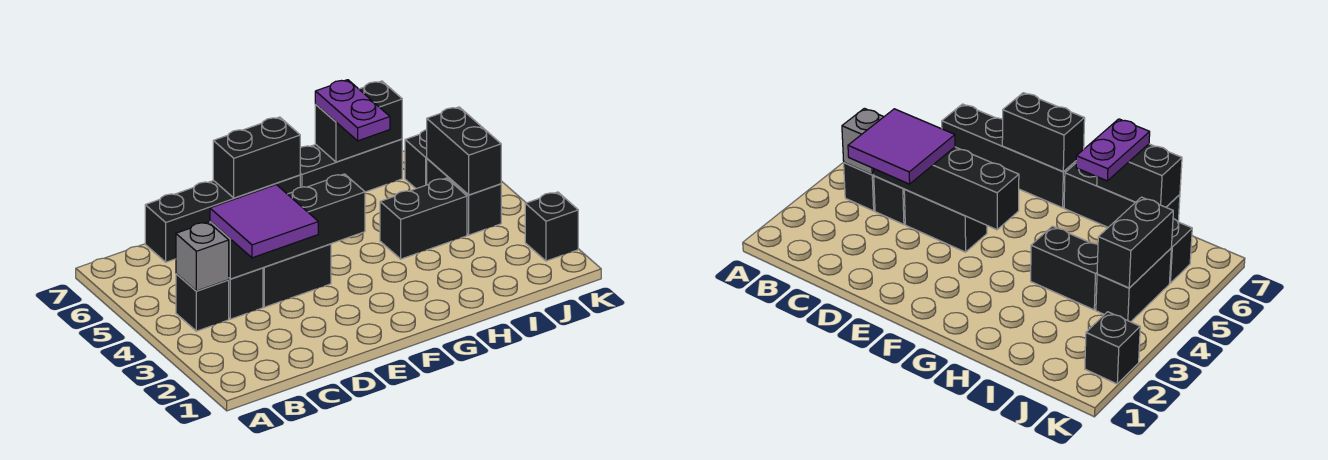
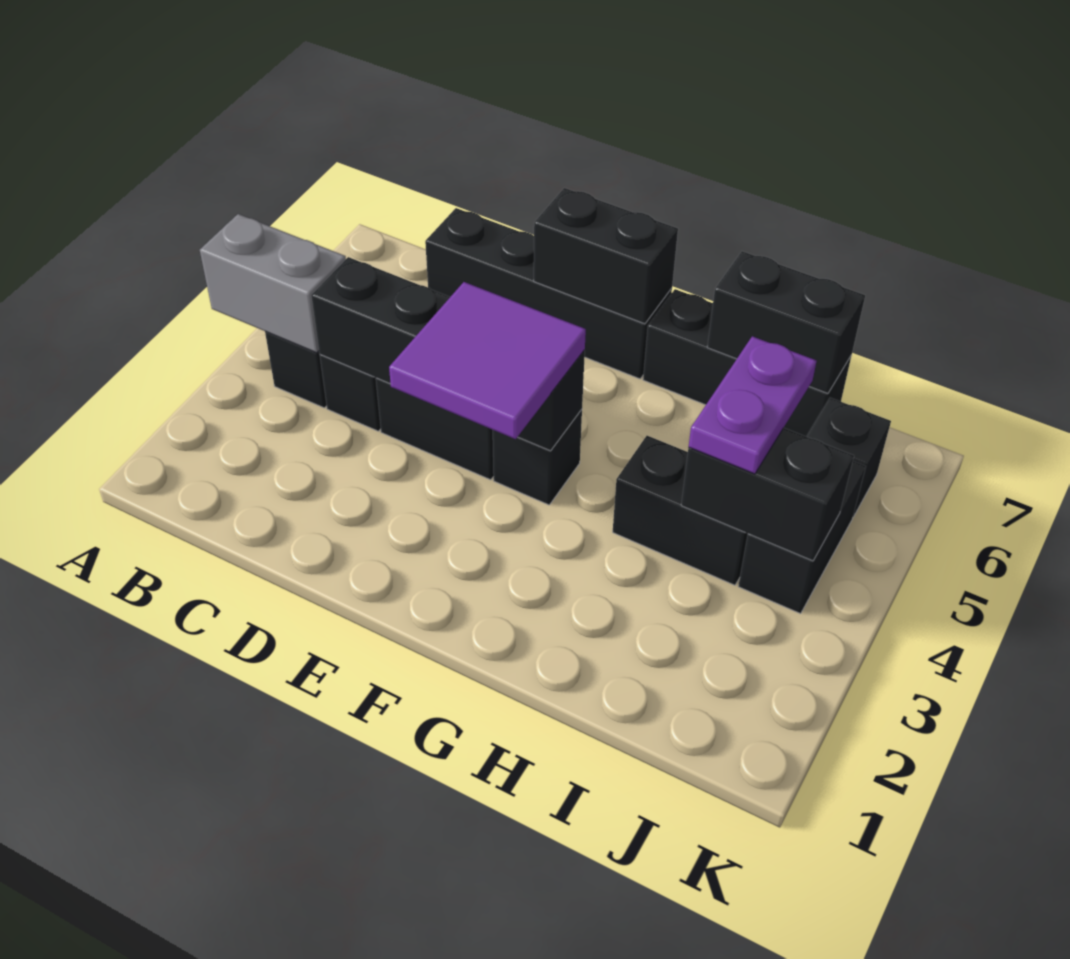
grey brick B4 level 2 -> grey brick A4:B4 level 2
purple tile C3:D4 level 3 -> purple tile E3:F4 level 3
purple plate H6:H7 level 3 -> purple plate I4:I5 level 3
black brick J4:J5 level 2 -> black brick I4:J4 level 2
black brick K2 level 1 -> black brick F4 level 1

